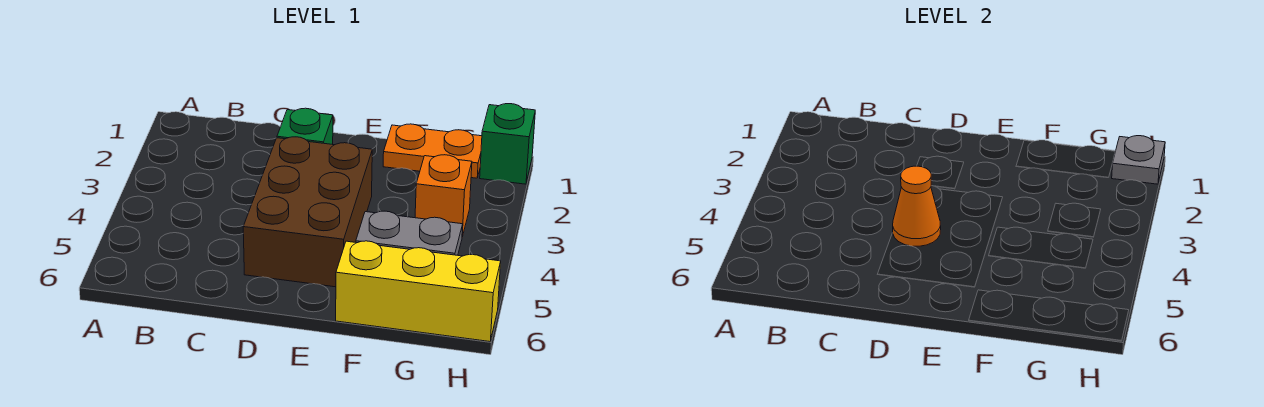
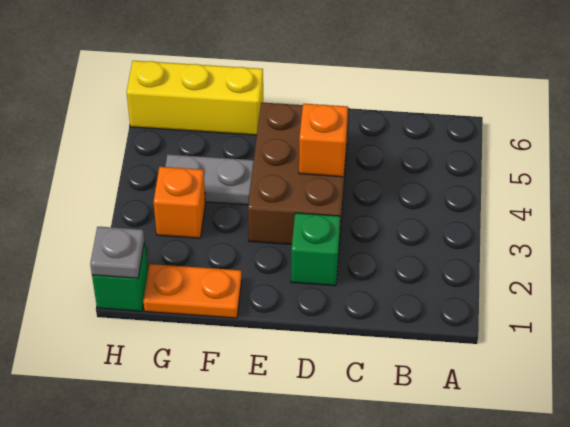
orange cone D4 level 2 -> orange brick D4 level 2

